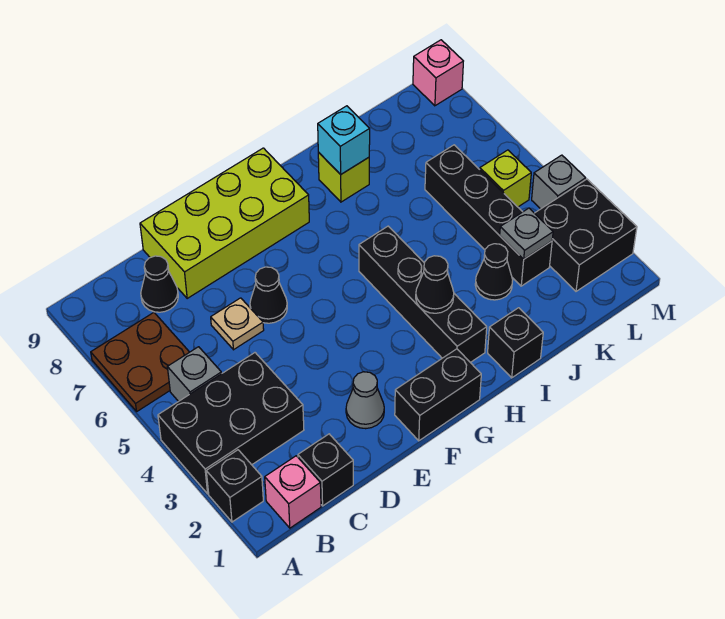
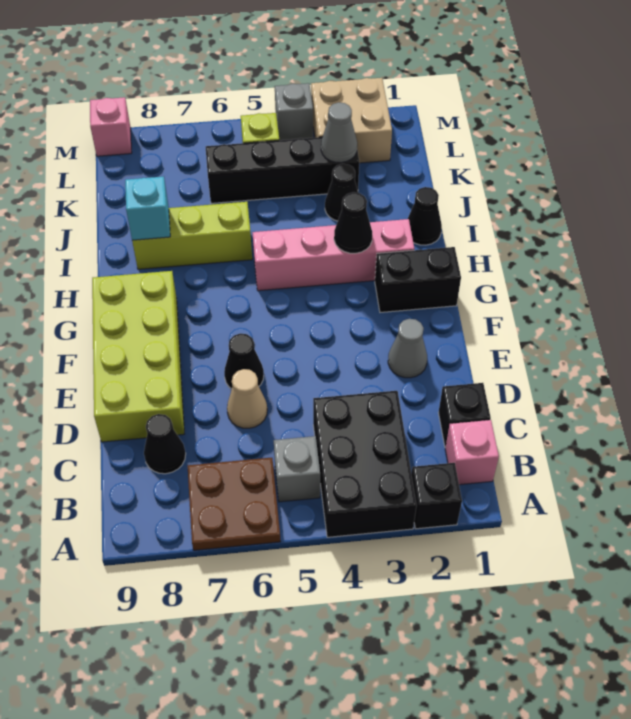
tan plate D6 level 1 -> tan cone D6 level 1
black brick F1:G1 level 1 -> black brick G1:G2 level 1
black brick H2:H5 level 1 -> pink brick H2:H5 level 1
black brick I1 level 1 -> black cone I1 level 1
lime brick I8 level 1 -> lime brick I6:I8 level 1
grey plate K3 level 2 -> grey cone K3 level 2
black brick L2:M3 level 1 -> tan brick L2:M3 level 1

